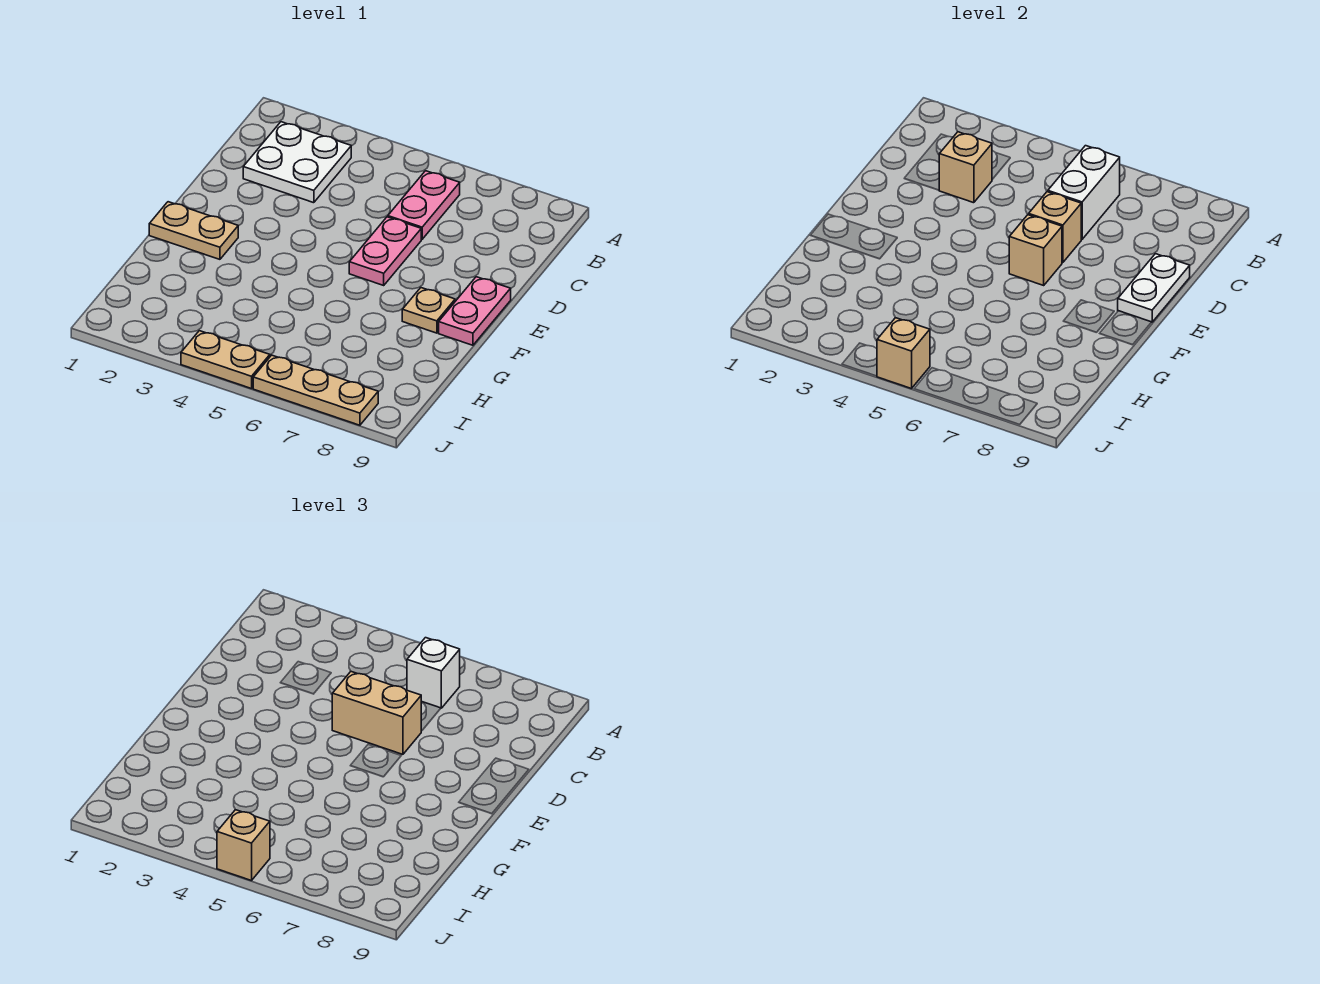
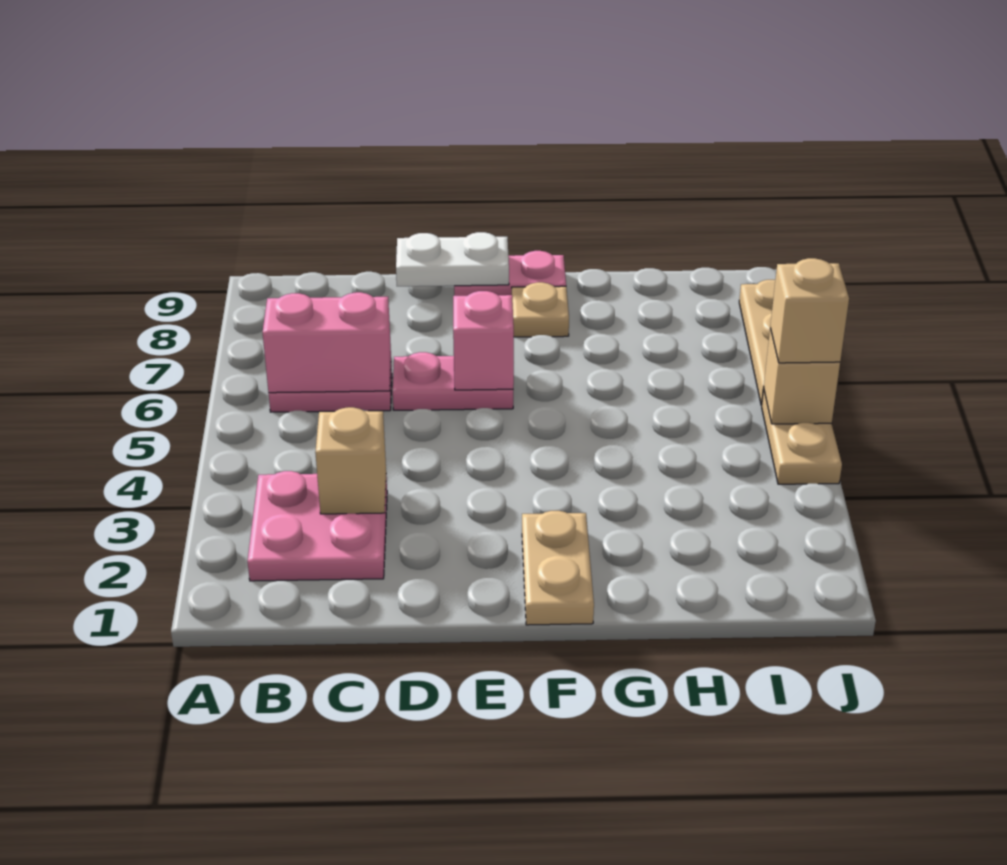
white plate B2:C3 level 1 -> pink plate B2:C3 level 1
white brick B6:C6 level 2 -> pink brick B6:C6 level 2
white brick B6 level 3 -> none
tan brick D5:D6 level 3 -> none
tan brick D6 level 2 -> none
tan brick E6 level 2 -> pink brick E6 level 2

